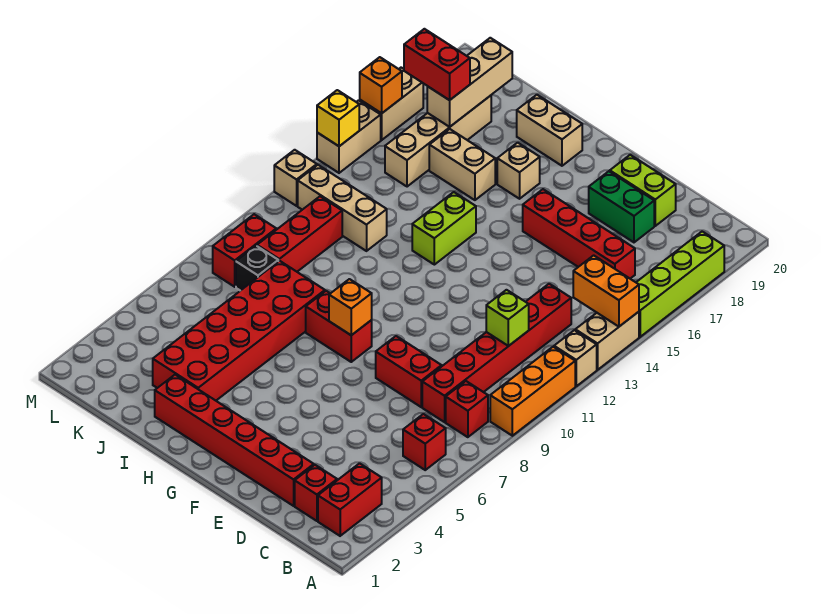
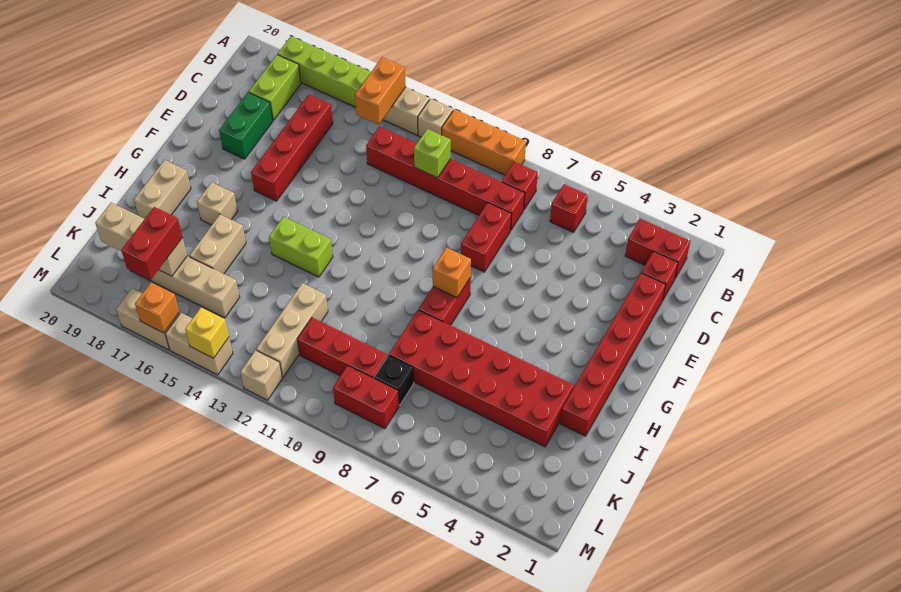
lime brick D19:E19 level 1 -> lime brick B18:C18 level 1

